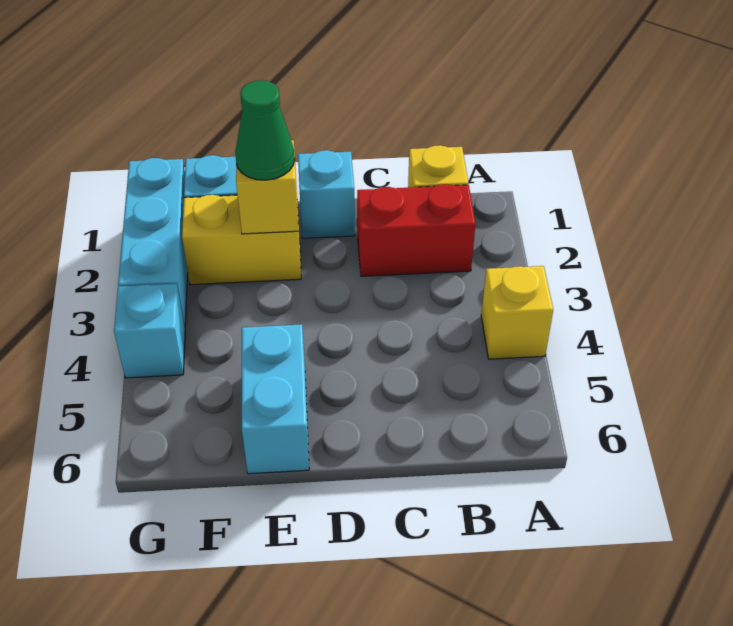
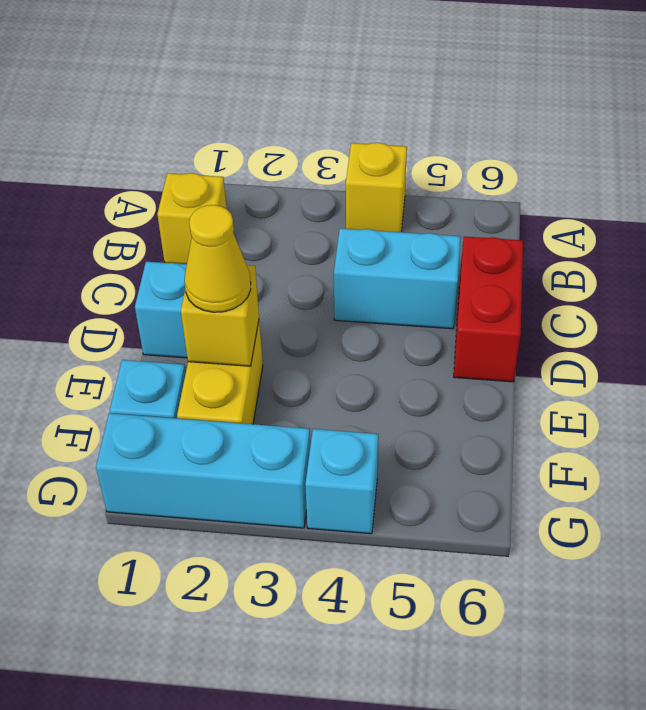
red brick B2:C2 level 1 -> red brick C6:D6 level 1
green cone E2 level 3 -> yellow cone E2 level 3
cyan brick E5:E6 level 1 -> cyan brick C4:C5 level 1

